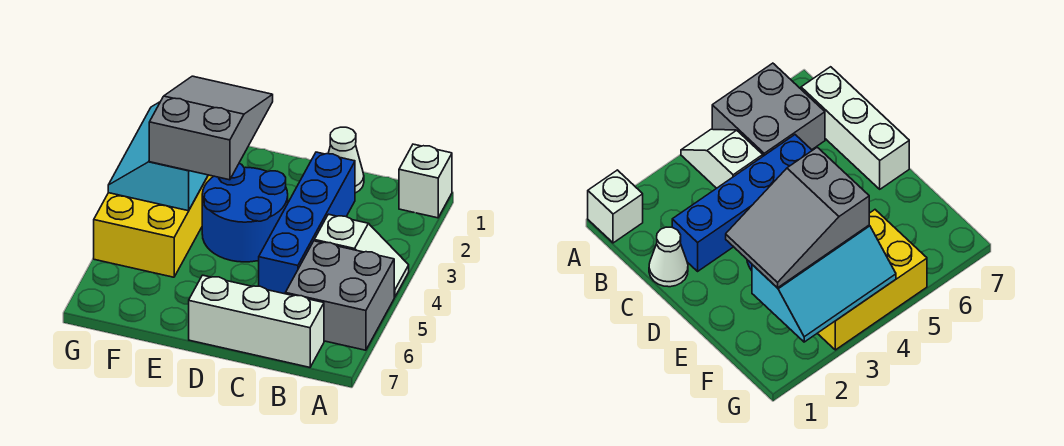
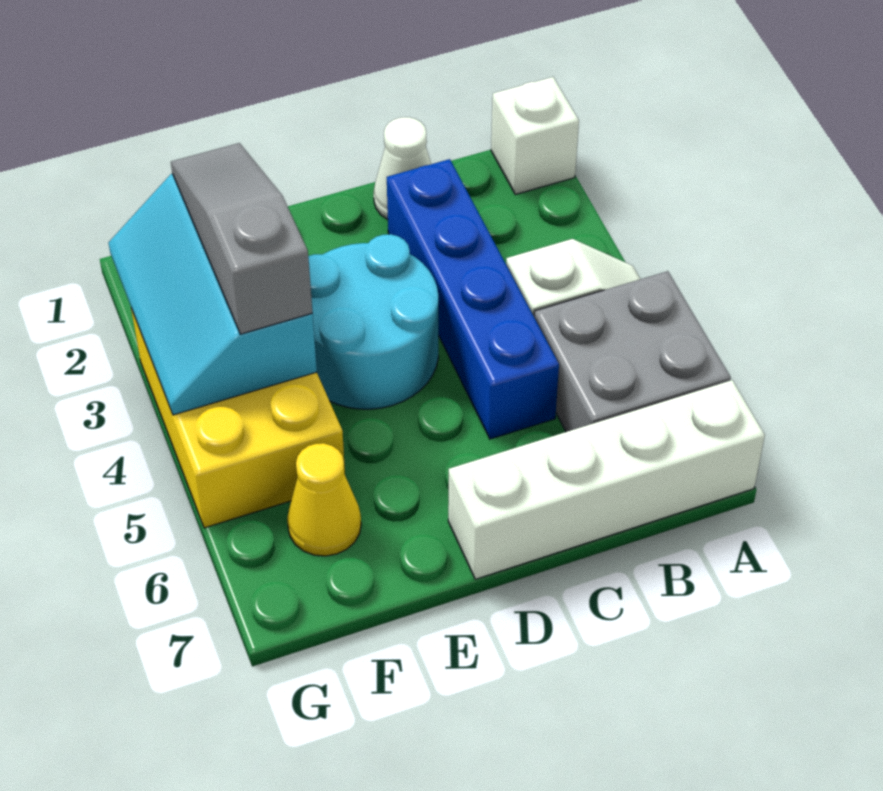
white brick B7:D7 level 1 -> white brick A7:D7 level 1
blue round brick D3:E4 level 1 -> cyan round brick D3:E4 level 1
grey slope E2:F4 level 3 top 4 -> grey slope F2:F4 level 3 top 4
none -> yellow cone F6 level 1

